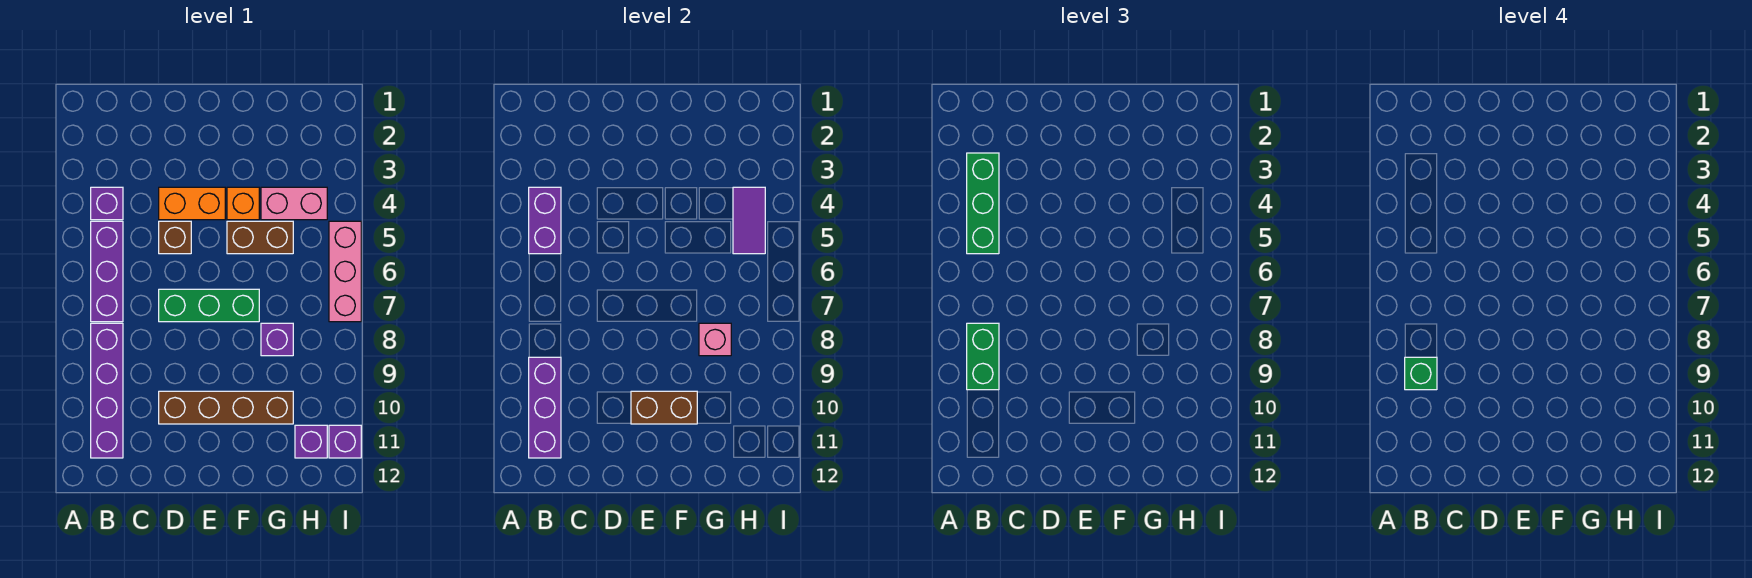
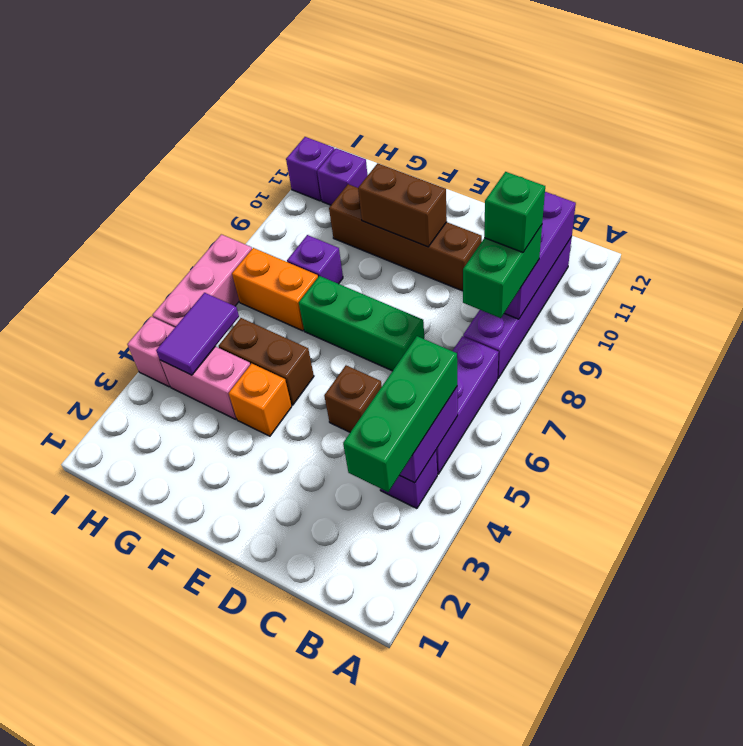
orange brick D4:E4 level 1 -> orange brick G7:H7 level 1
pink brick G8 level 2 -> pink brick I4 level 1

